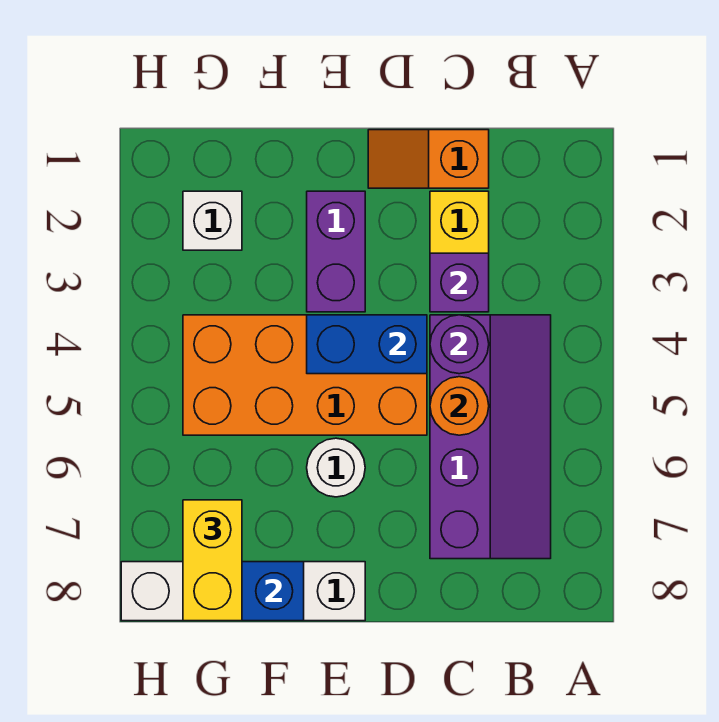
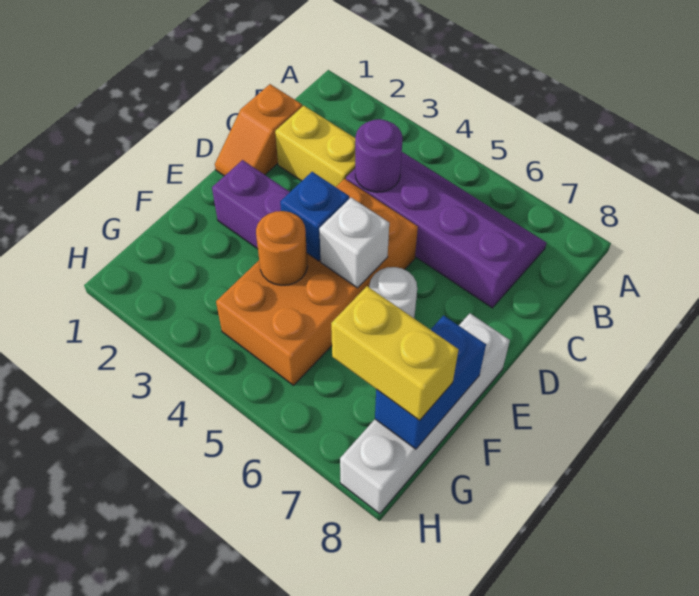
purple brick C3 level 2 -> none
orange round brick C5 level 2 -> orange round brick F4 level 2
blue brick D4:E4 level 2 -> blue brick E4 level 2
white brick G2 level 1 -> white brick E5 level 2

